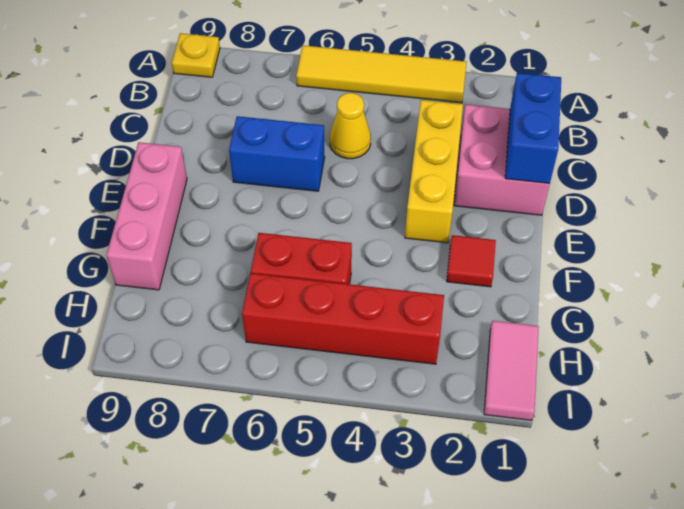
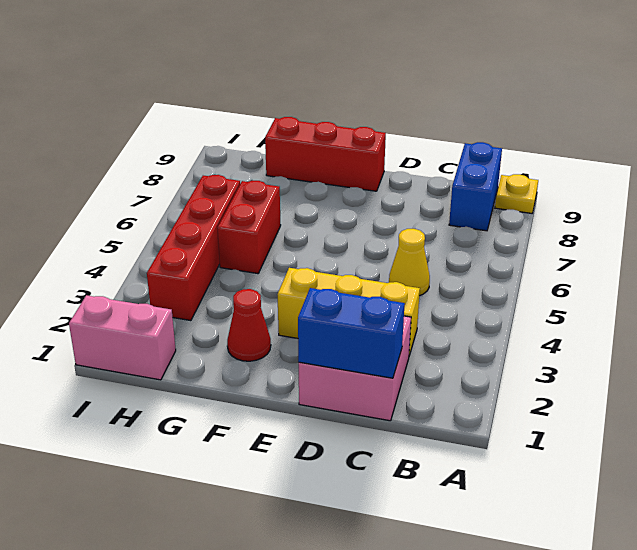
yellow tile A3:A6 level 1 -> none
blue brick D6:D7 level 1 -> blue brick B8:B9 level 1
pink brick E9:G9 level 1 -> red brick E9:G9 level 1
red tile F2 level 1 -> red cone F2 level 1
pink tile H1:I1 level 1 -> pink brick H1:I1 level 1

